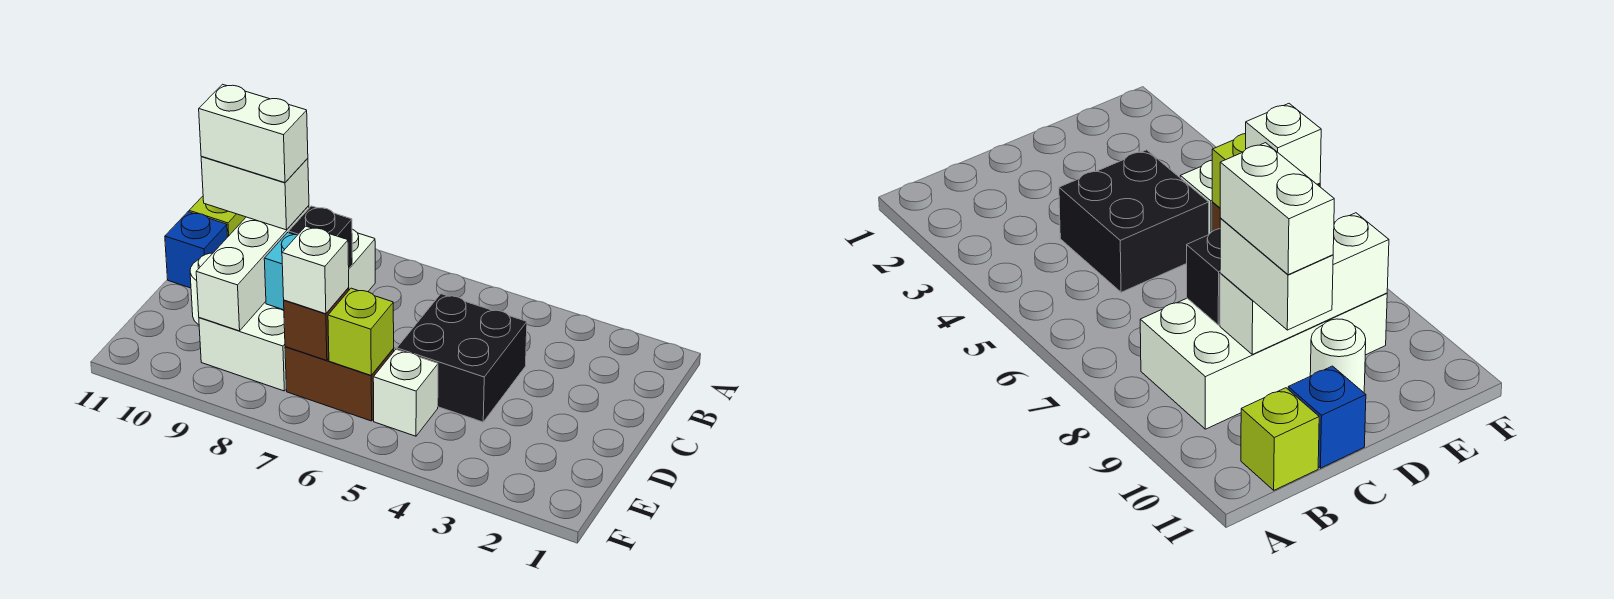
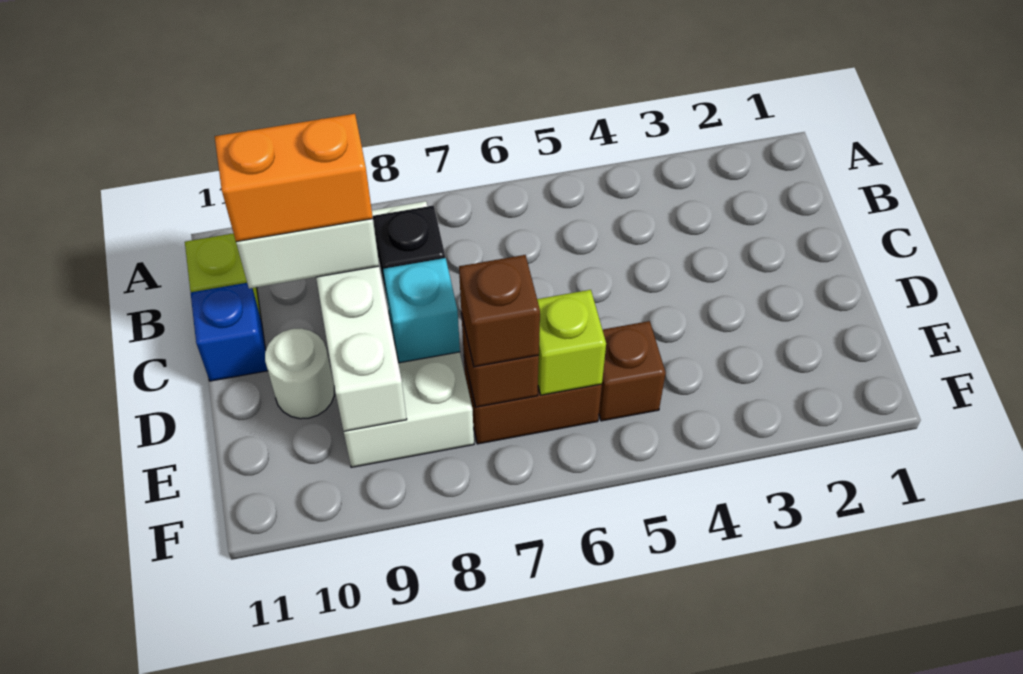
black brick C4:D5 level 1 -> none
white brick C9:C10 level 4 -> orange brick C9:C10 level 4
white brick E5 level 1 -> brown brick E5 level 1
white brick E7 level 3 -> brown brick E7 level 3

